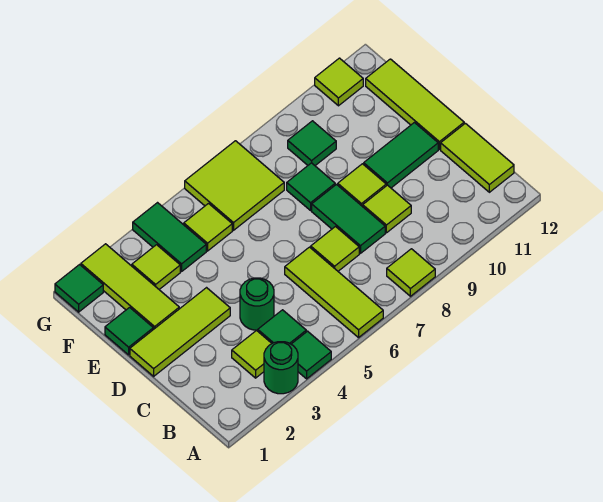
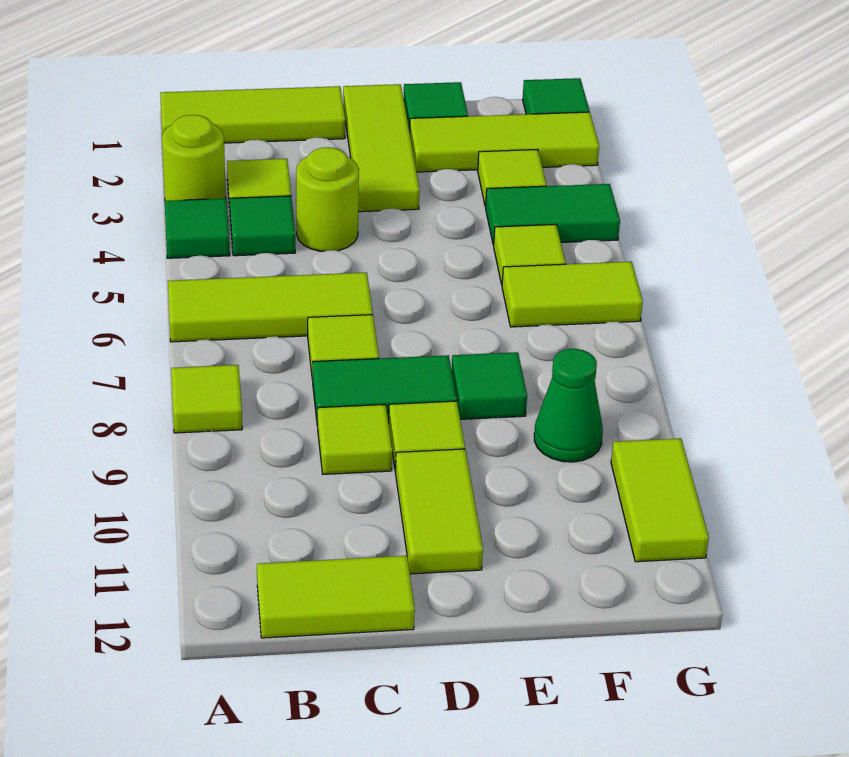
green round brick A3 level 1 -> lime round brick A3 level 1
green round brick C4 level 1 -> lime round brick C4 level 1
green tile D10:D11 level 1 -> lime tile D10:D11 level 1
lime tile D12:F12 level 1 -> lime tile A1:C1 level 1
lime tile F6:G7 level 1 -> lime tile F6:G6 level 1
green tile F9 level 1 -> green cone F9 level 1
lime tile G11 level 1 -> lime tile G10:G11 level 1

